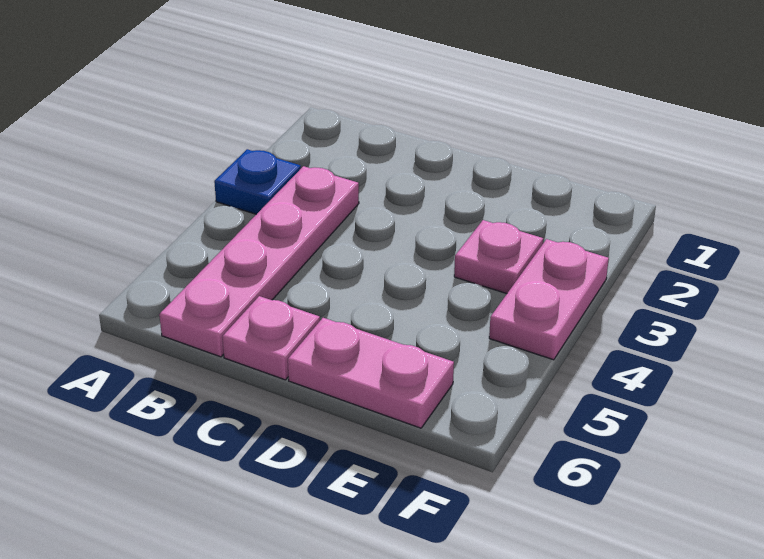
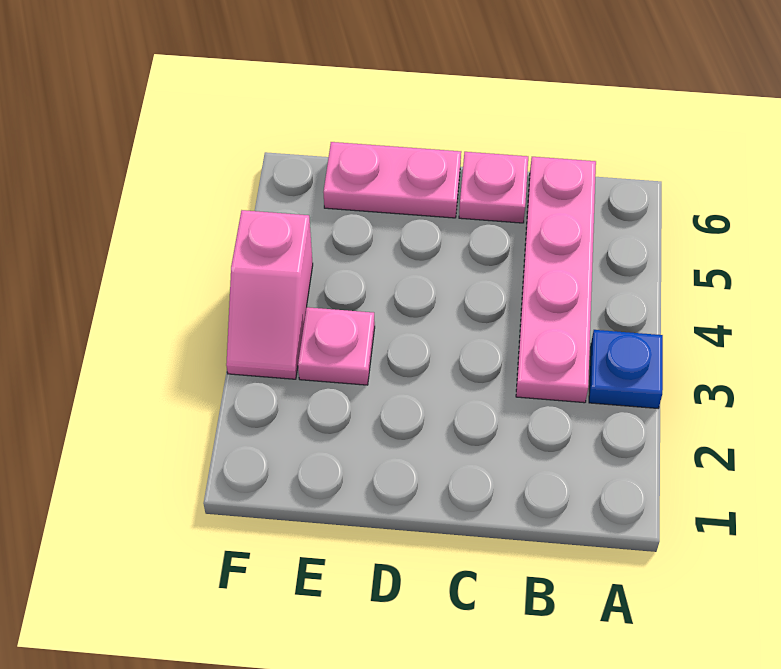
pink plate F3:F4 level 1 -> pink slope F3:F4 level 1 top 4

